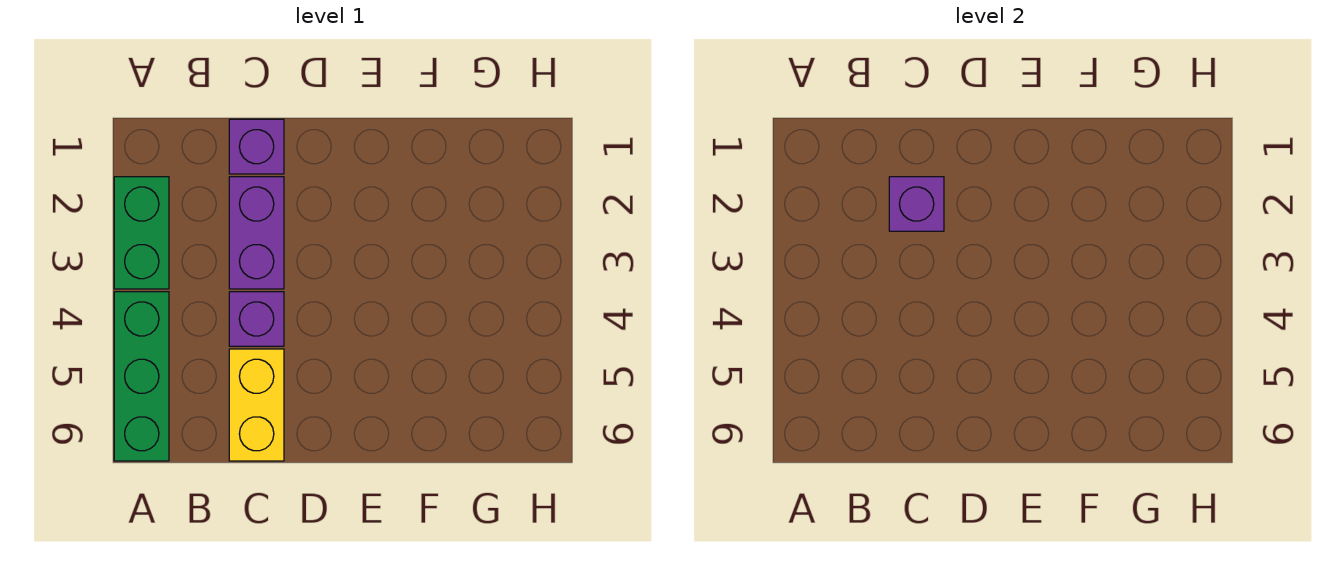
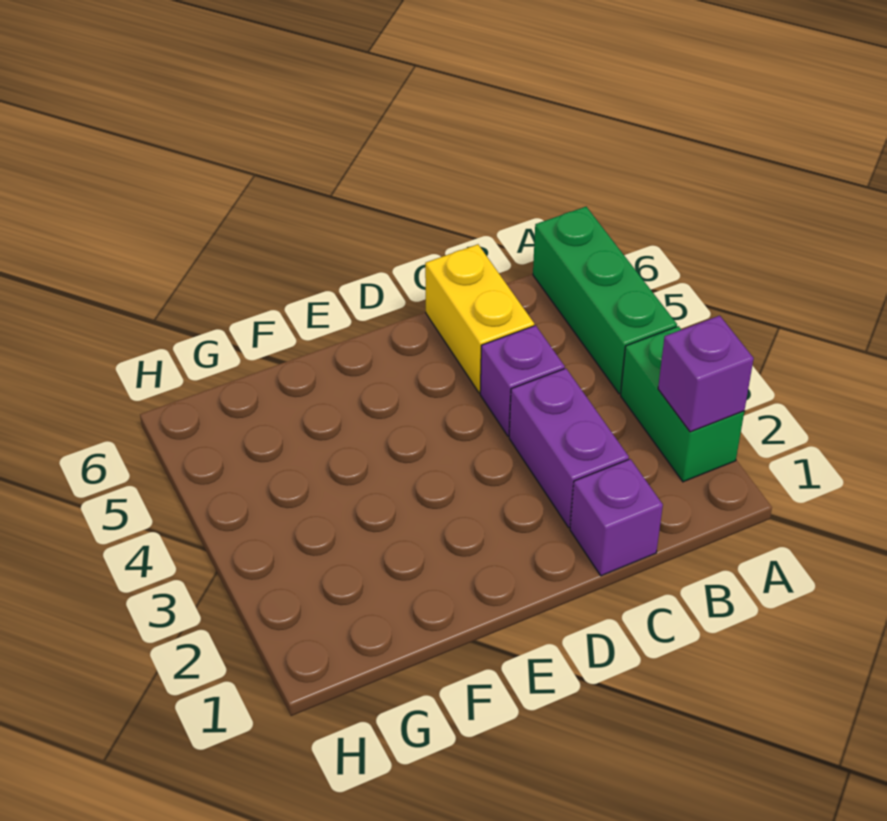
purple brick C2 level 2 -> purple brick A2 level 2

